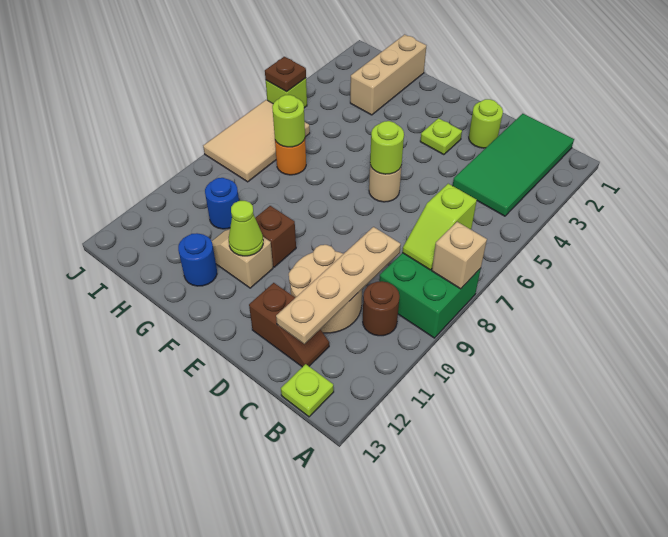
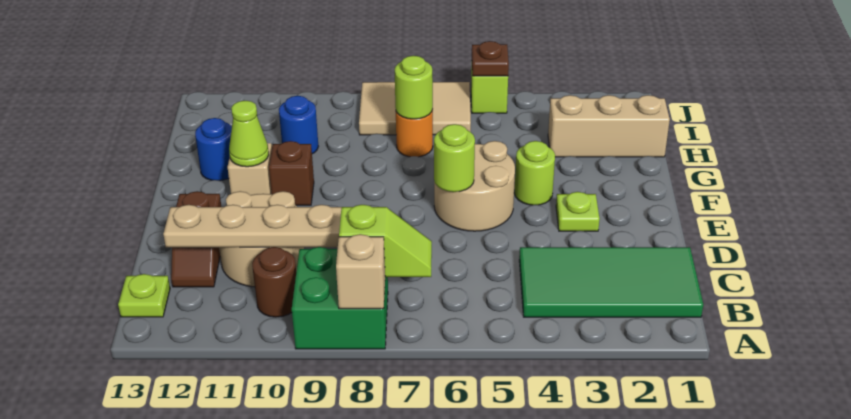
lime slope B7:B8 level 2 top 7 -> lime slope B7:B8 level 2 top 8
lime round brick D2 level 1 -> lime round brick F4 level 1
tan round brick E6 level 1 -> tan round brick E5:F6 level 1

